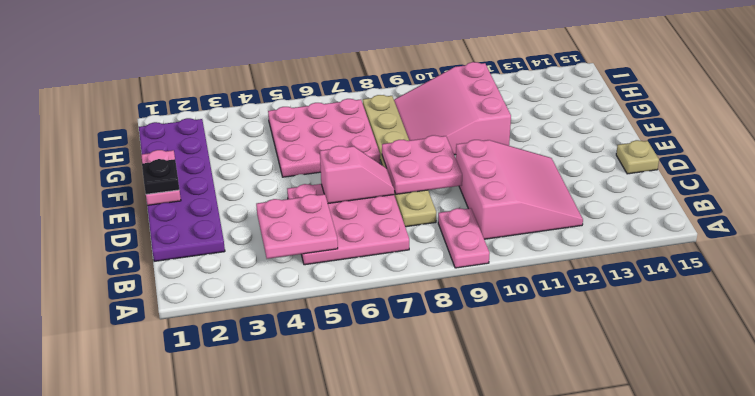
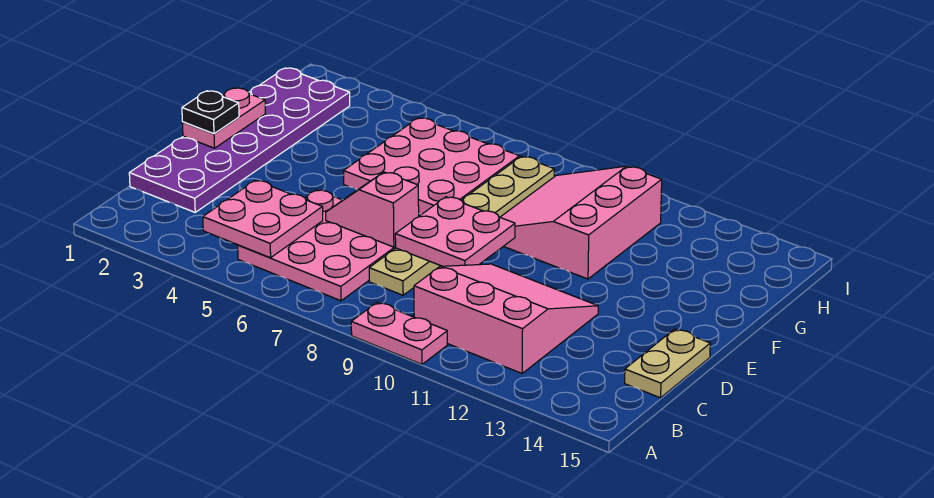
pink plate A9:B9 level 1 -> pink plate A9:A10 level 1
pink slope B10:D12 level 1 top 10 -> pink slope B10:D12 level 1 top B
pink slope D6:D7 level 2 top 6 -> pink slope D6:D7 level 2 top 7
tan plate D15 level 1 -> tan plate C15:D15 level 1

